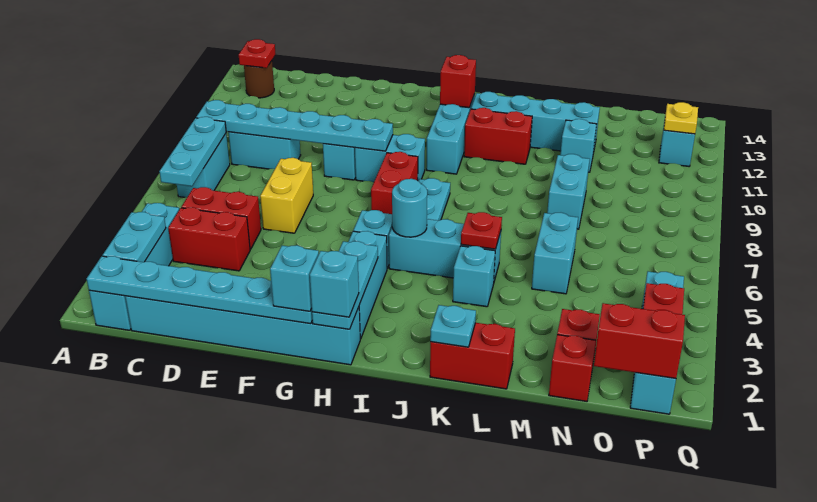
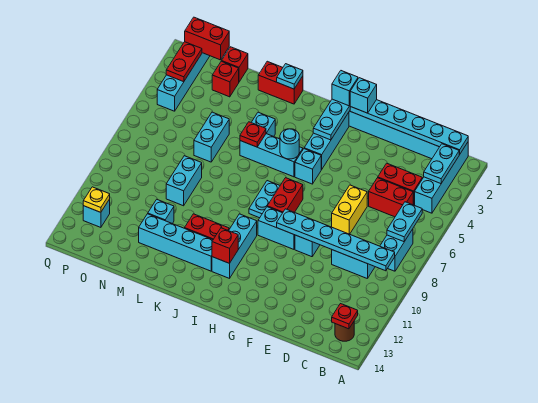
cyan plate B6:B8 level 2 -> cyan plate B6:B7 level 2

